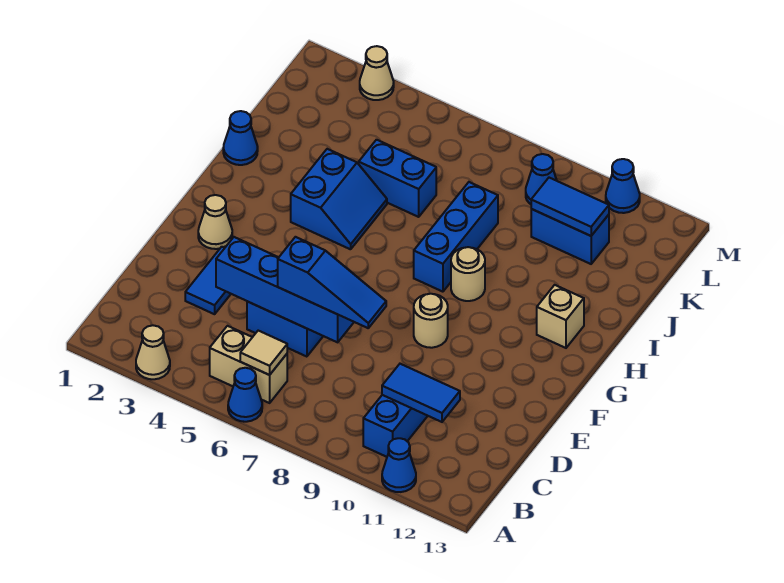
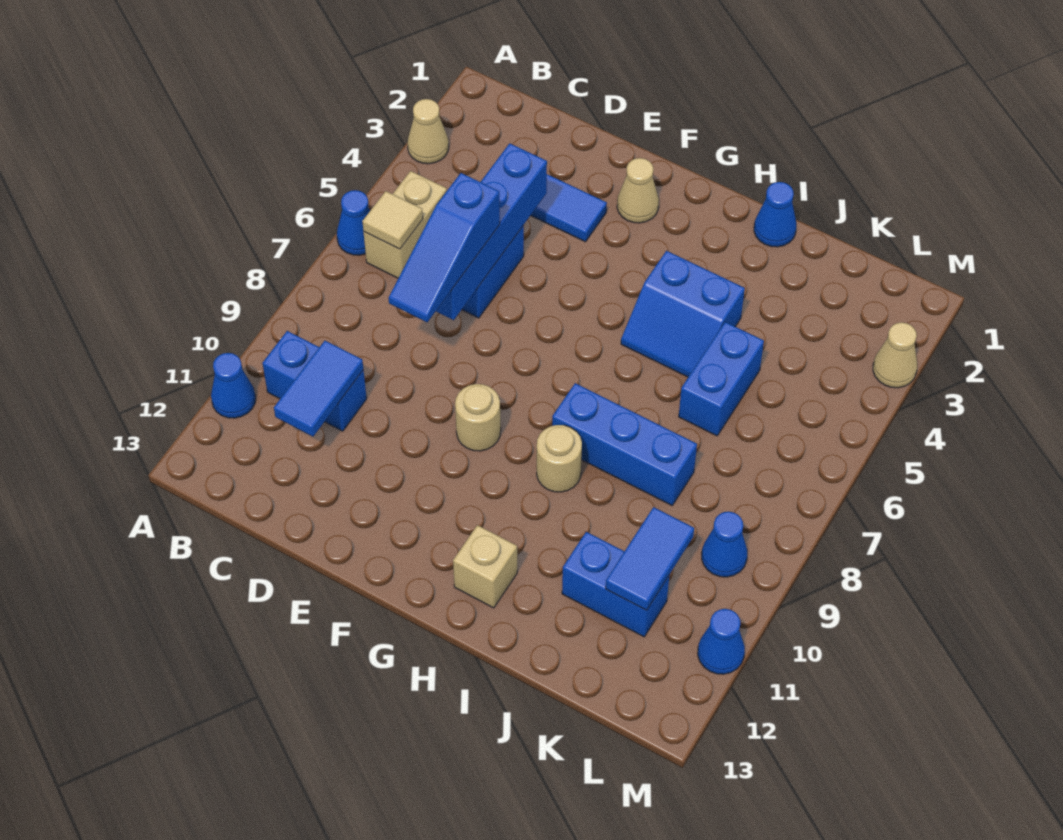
blue brick K10:K11 level 1 -> blue brick J11:K11 level 1

